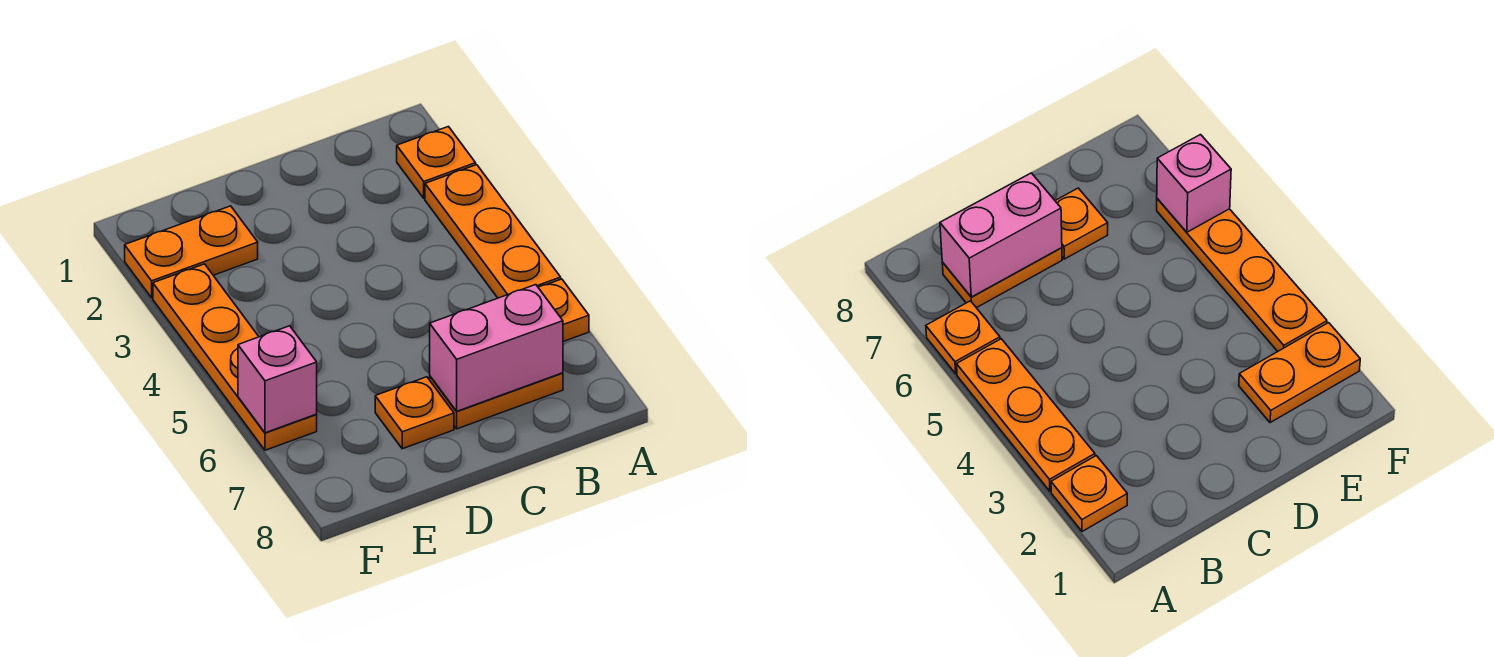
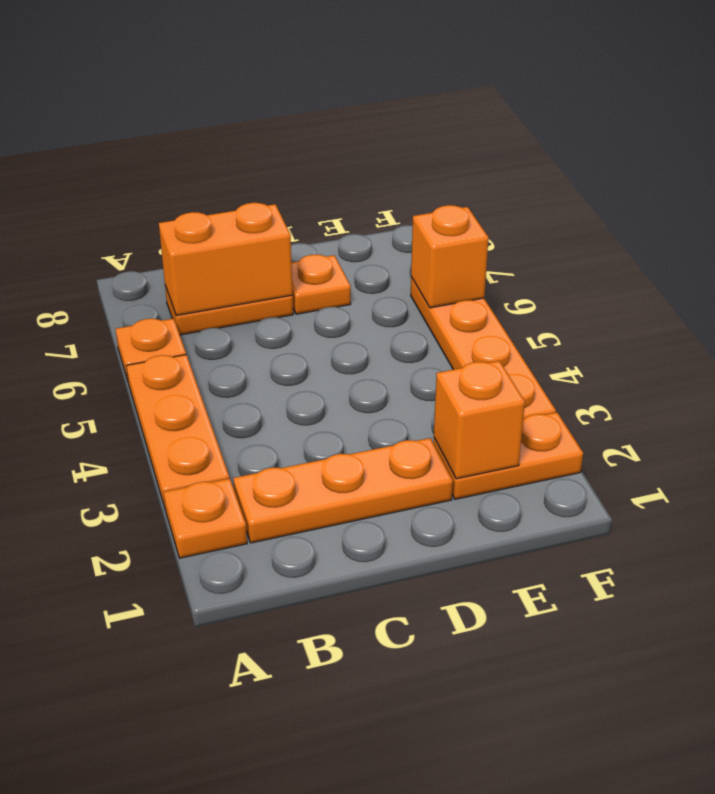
none -> orange plate B2:D2 level 1
pink brick B7:C7 level 2 -> orange brick B7:C7 level 2
none -> orange brick E2 level 2
pink brick F6 level 2 -> orange brick F6 level 2

